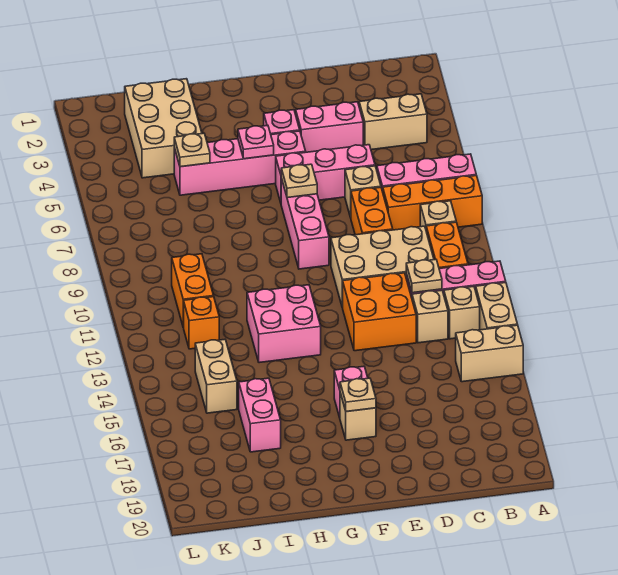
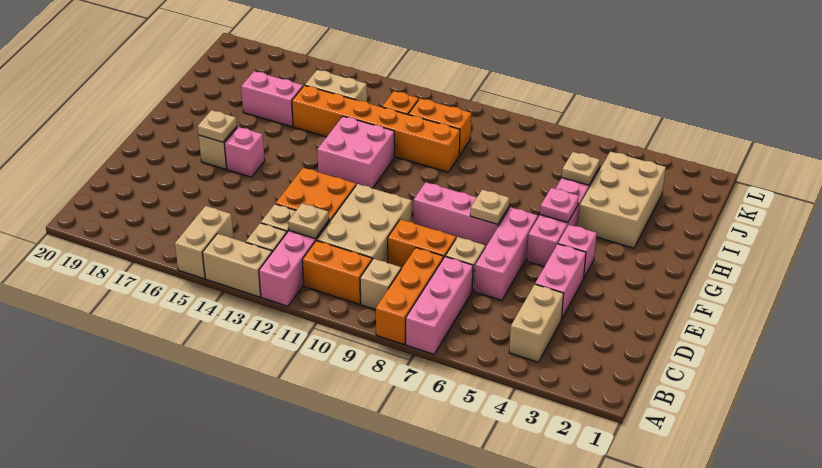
tan brick I2:J4 level 1 -> tan brick H3:J4 level 1
none -> orange brick I10:I15 level 1

